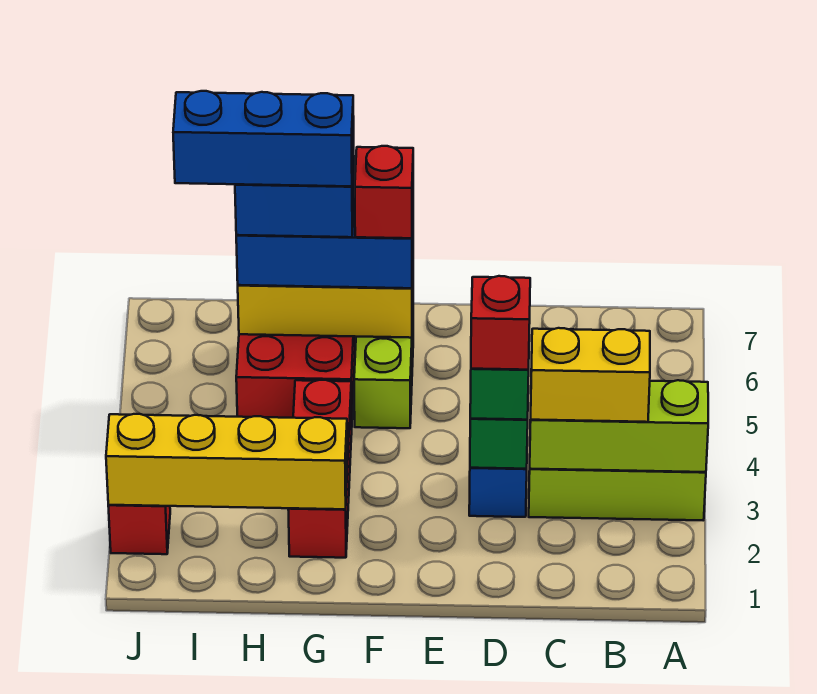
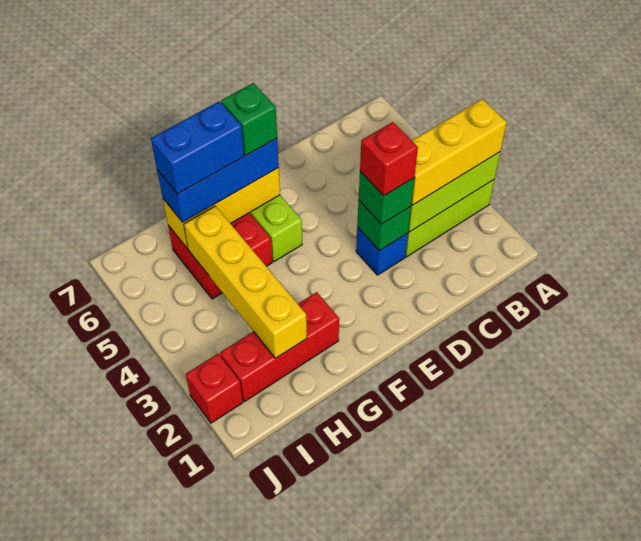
yellow brick B3:C3 level 3 -> yellow brick A3:C3 level 3
red brick F6 level 4 -> green brick F6 level 4
red brick G2:G4 level 1 -> red brick G2:I2 level 1
yellow brick G2:J2 level 2 -> yellow brick H2:H5 level 2
blue brick G6:I6 level 5 -> none

